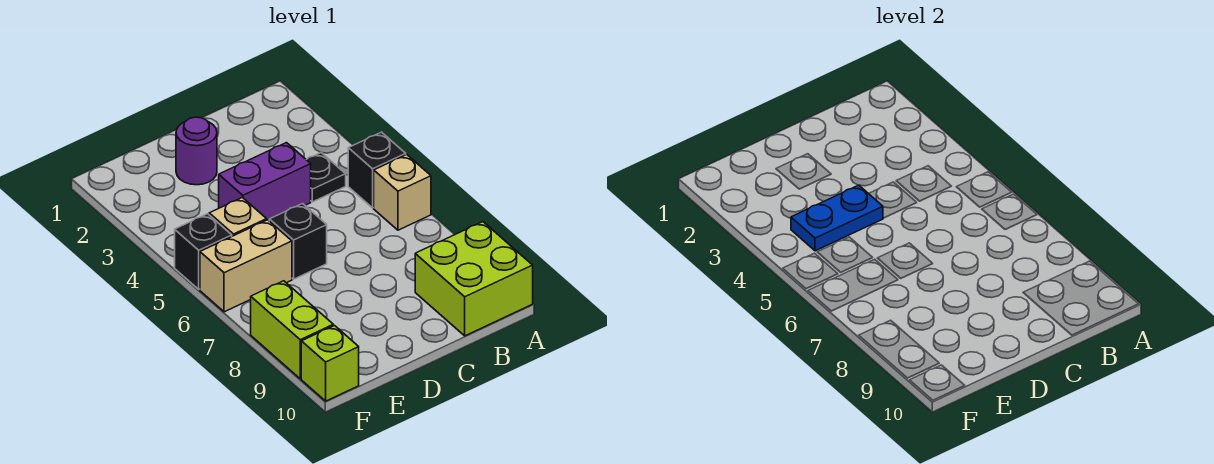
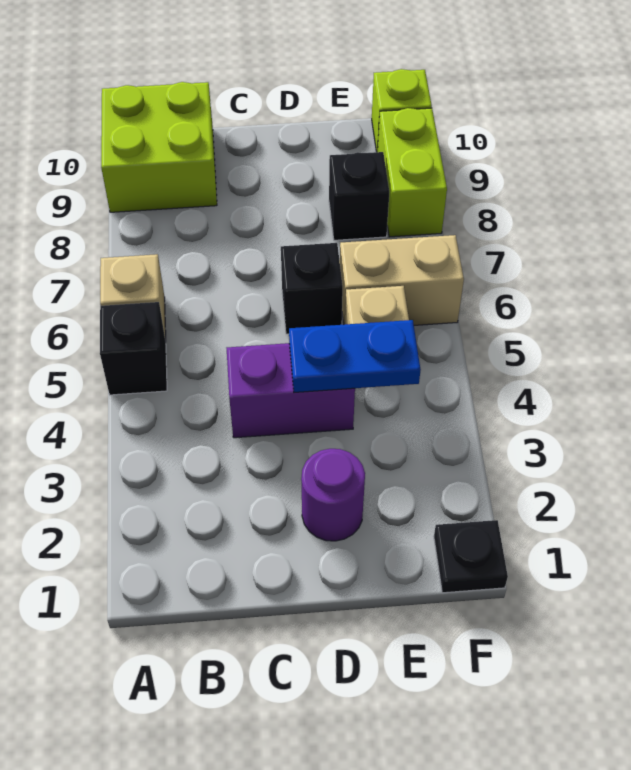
black plate B4 level 1 -> black plate F1 level 1
black brick F5 level 1 -> black brick E8 level 1

